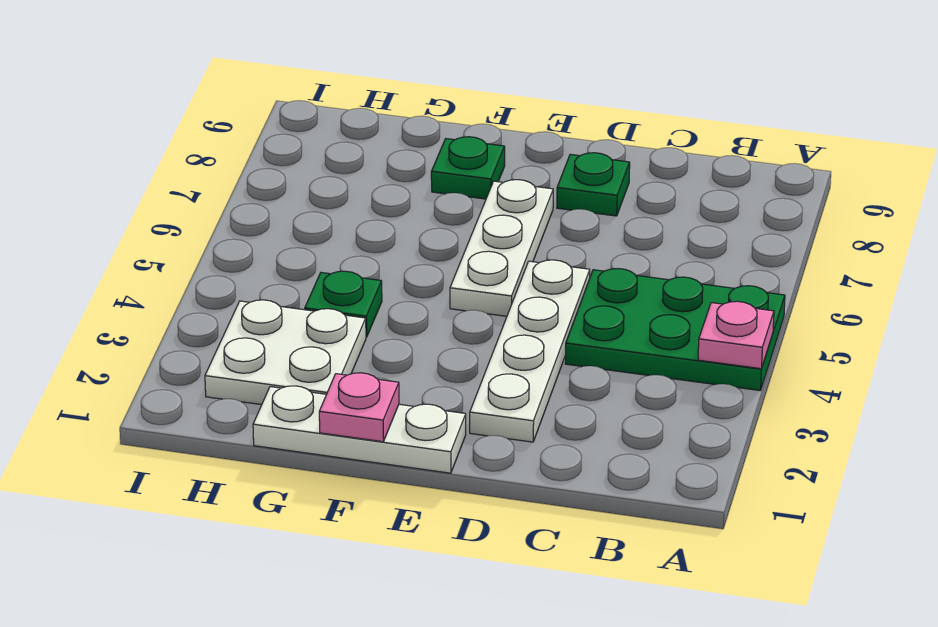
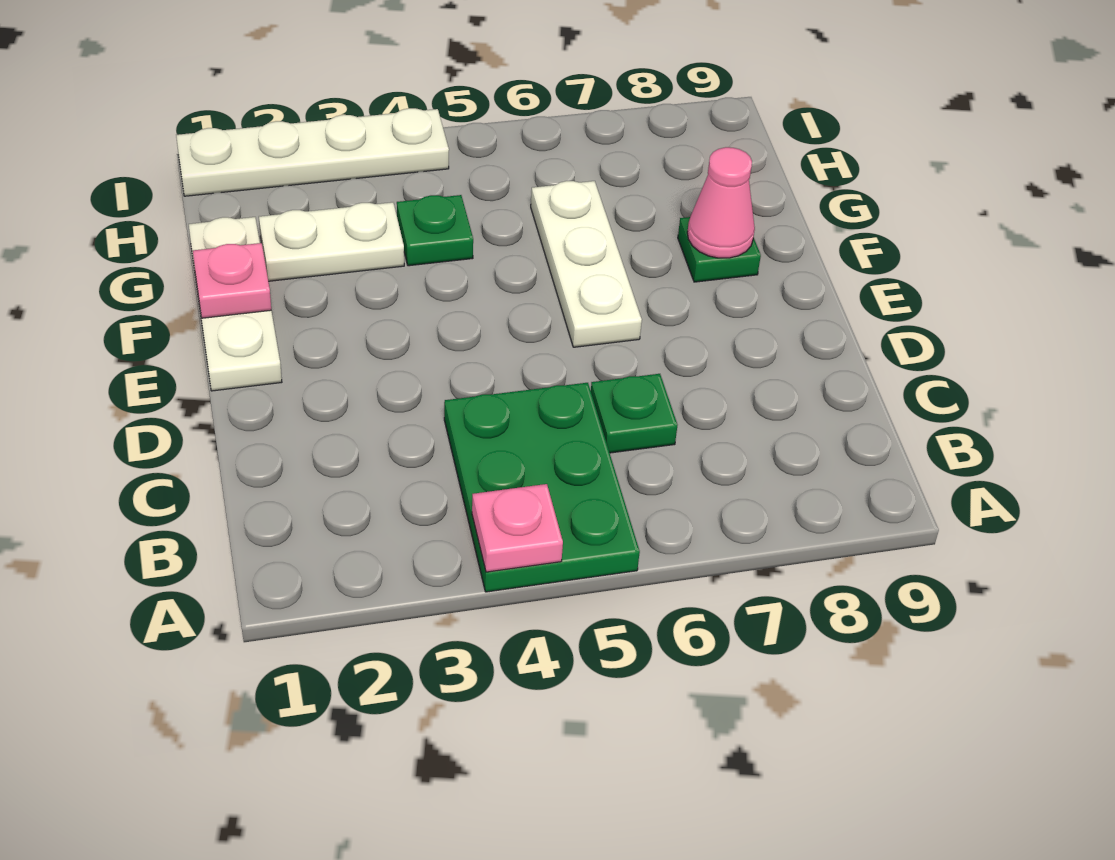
white plate D2:D5 level 1 -> white plate I1:I4 level 1
green plate D8 level 1 -> green plate C6 level 1
white plate E5:E7 level 1 -> white plate E6:G6 level 1
none -> pink cone F8 level 2
white plate G2:H3 level 1 -> white plate G2:G3 level 1

